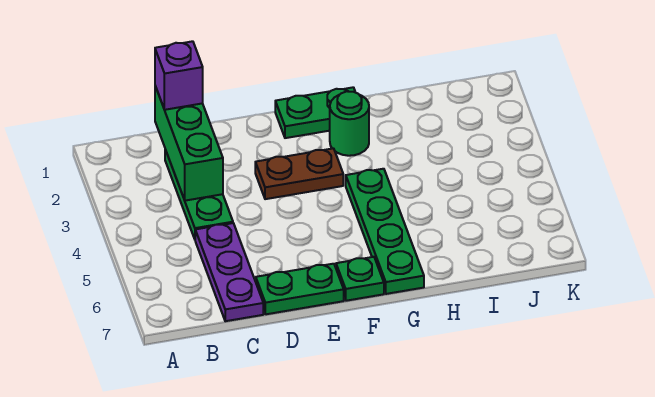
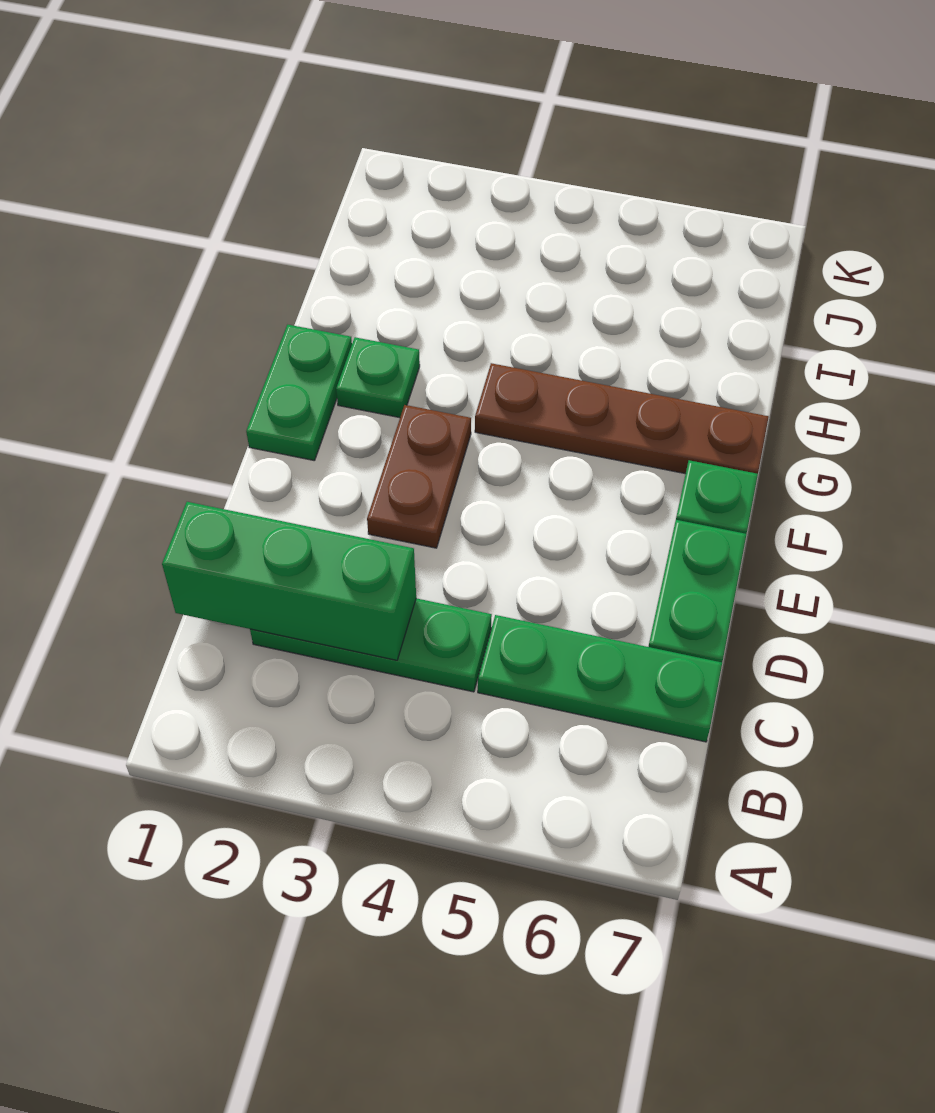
purple brick C1 level 3 -> none
purple plate C5:C7 level 1 -> green plate C5:C7 level 1
green round brick G2 level 1 -> green plate G2 level 1
green plate G4:G7 level 1 -> brown plate G4:G7 level 1

